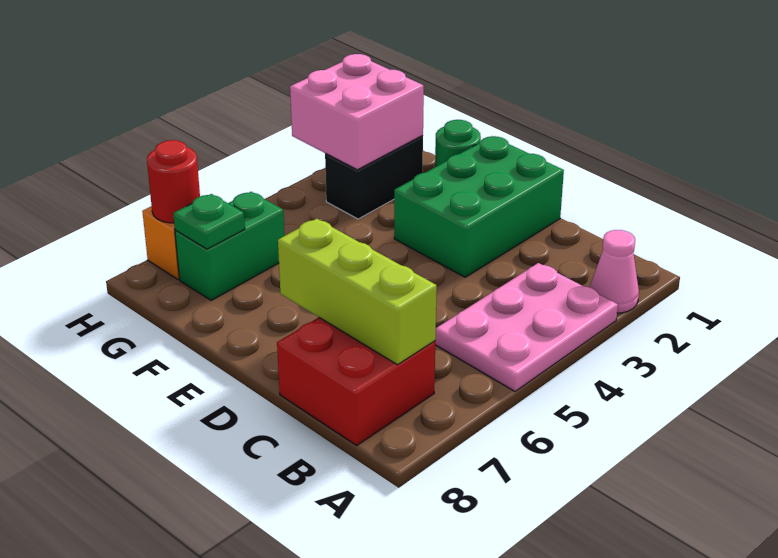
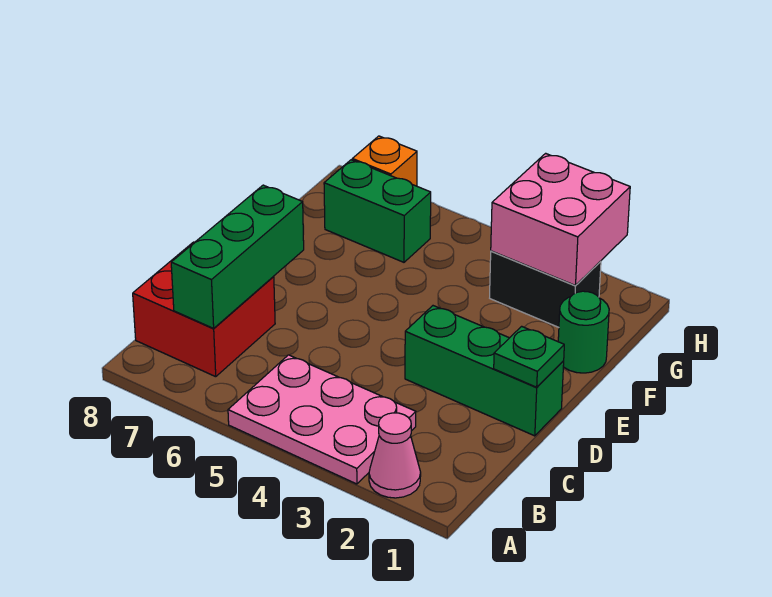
lime brick B7:D7 level 2 -> green brick B7:D7 level 2
green brick D1:E3 level 1 -> green brick D1:D3 level 1
green plate G7 level 2 -> green plate D1 level 2
red round brick H7 level 2 -> none

